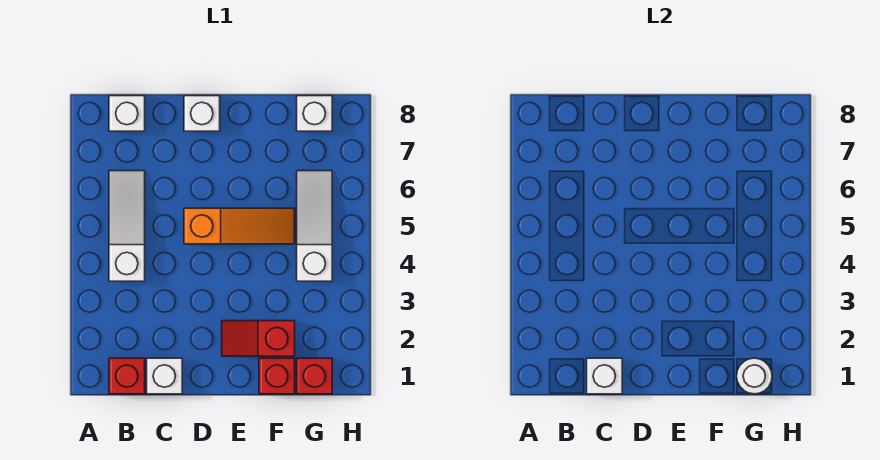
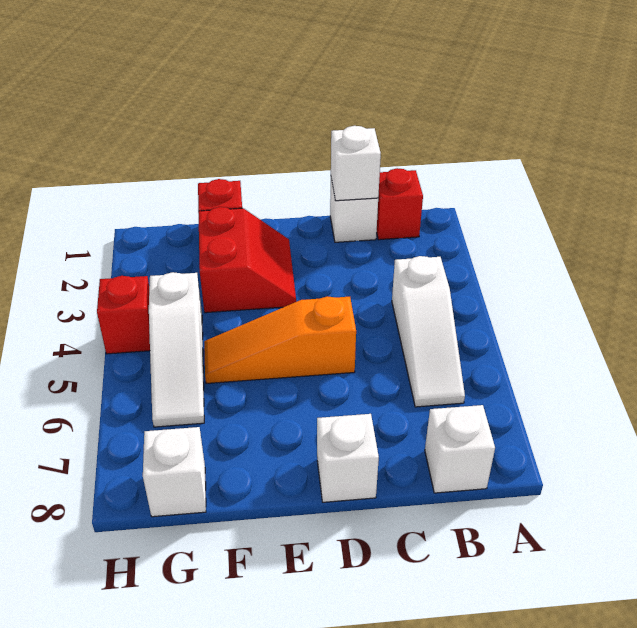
red slope E2:F2 level 1 top F -> red slope E2:F3 level 1 top F
red brick G1 level 1 -> red brick H4 level 1
white round brick G1 level 2 -> none

